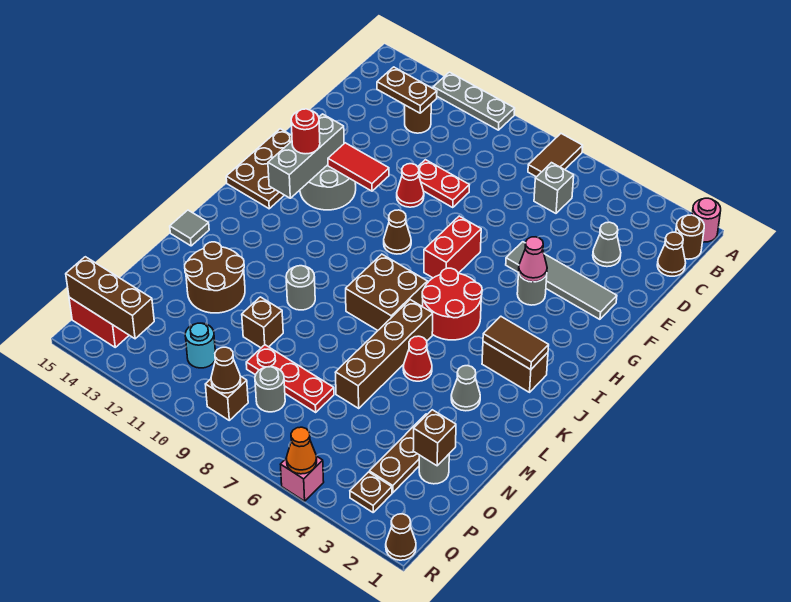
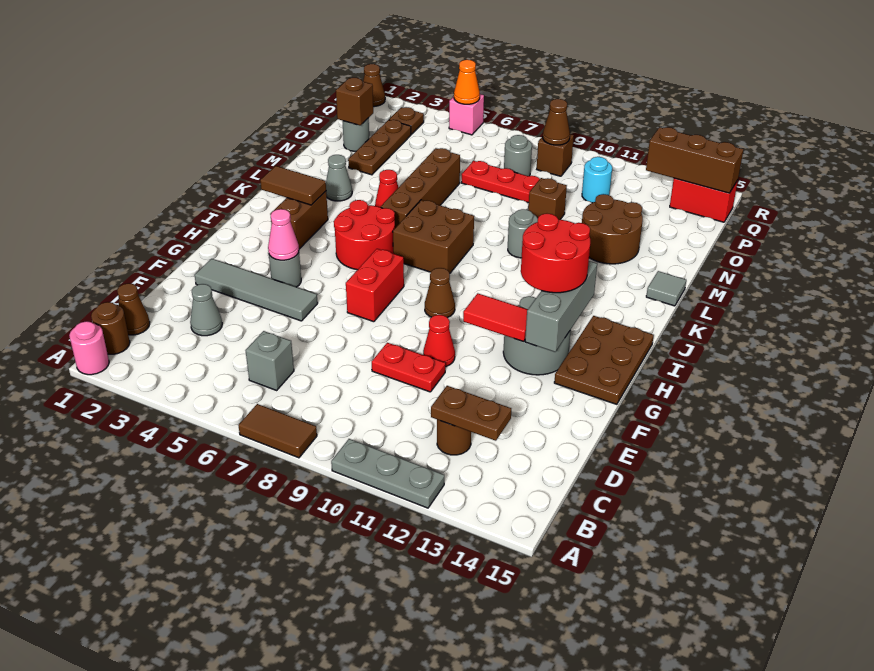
brown tile A7:B7 level 1 -> brown tile A7:A8 level 1
red round brick H13 level 3 -> red round brick H12:I13 level 3
brown brick J2:J3 level 1 -> brown brick I3:J3 level 1

